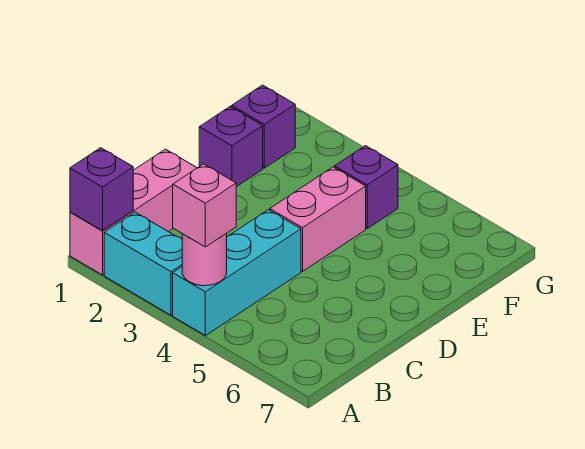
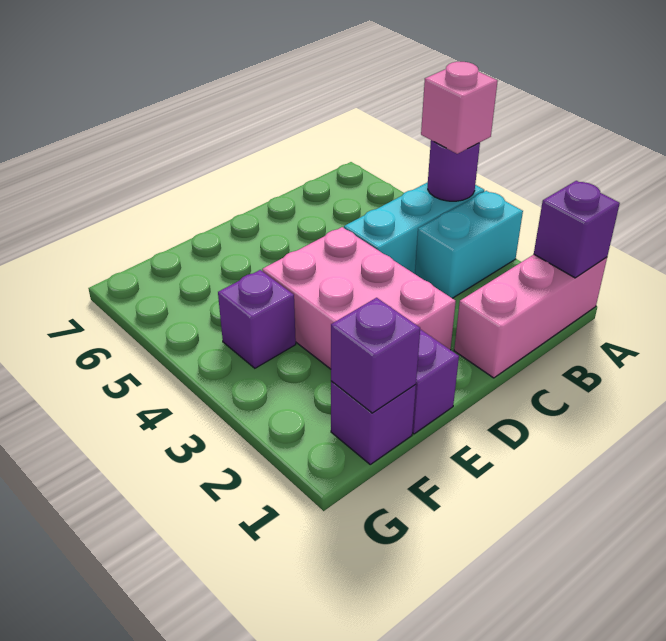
cyan brick A2:A3 level 1 -> cyan brick A3:B3 level 1
pink round brick A4 level 2 -> purple round brick A4 level 2
pink brick D4:E4 level 1 -> pink brick D2:E4 level 1
none -> purple brick F1 level 2

